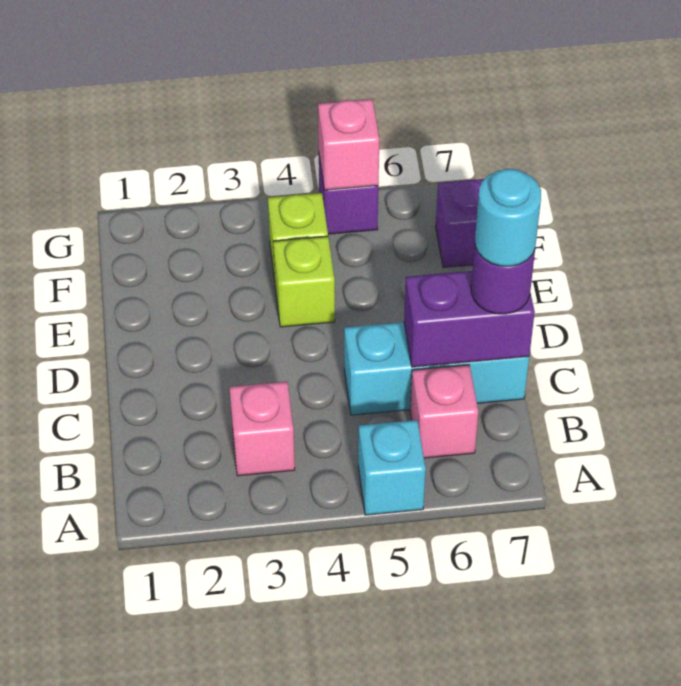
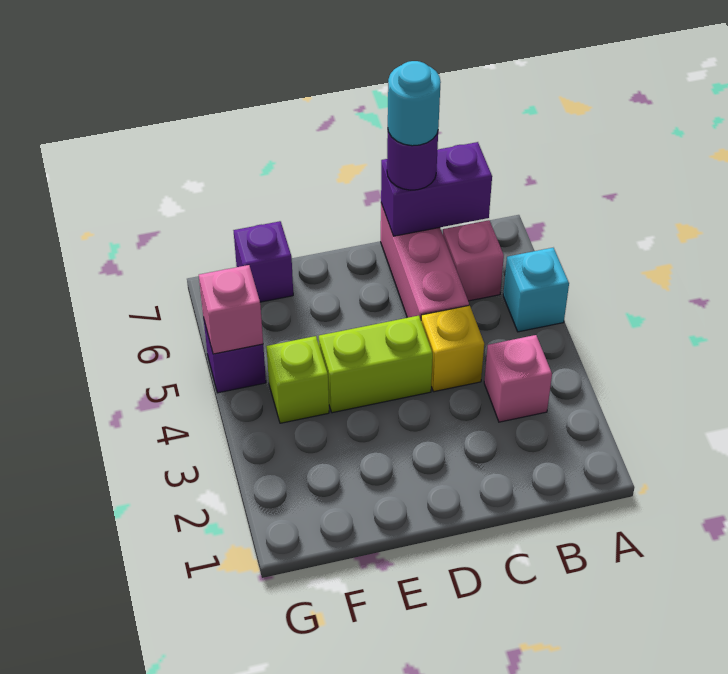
none -> yellow brick C4 level 1
cyan brick C5:C7 level 1 -> pink brick C5:C7 level 1
purple brick C6:C7 level 2 -> purple brick B7:C7 level 2
lime brick E4 level 1 -> lime brick D4:E4 level 1

